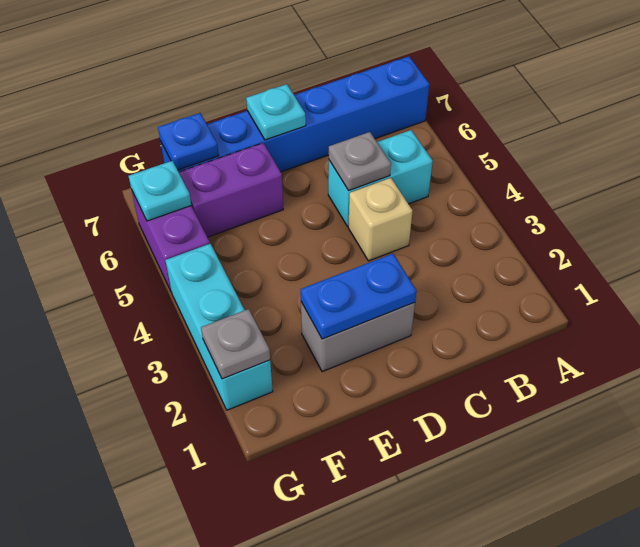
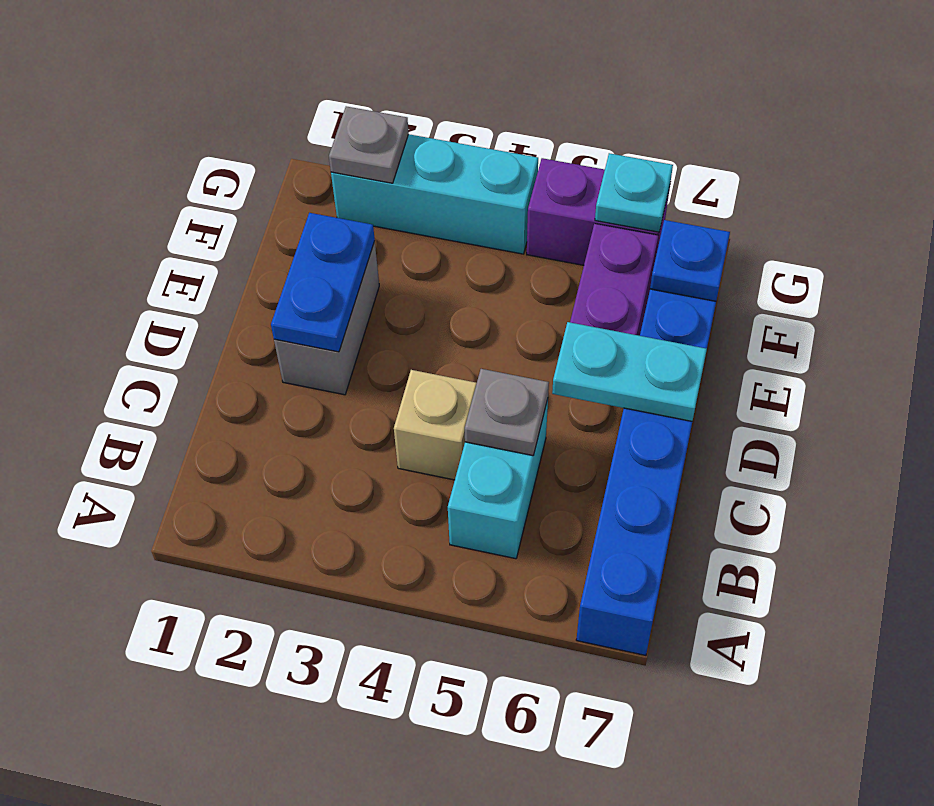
cyan plate D7 level 2 -> cyan plate D6:D7 level 2

